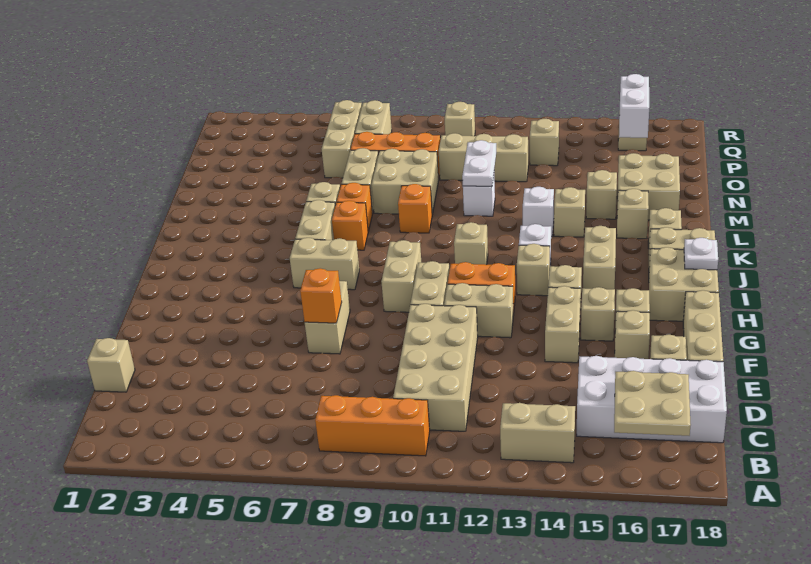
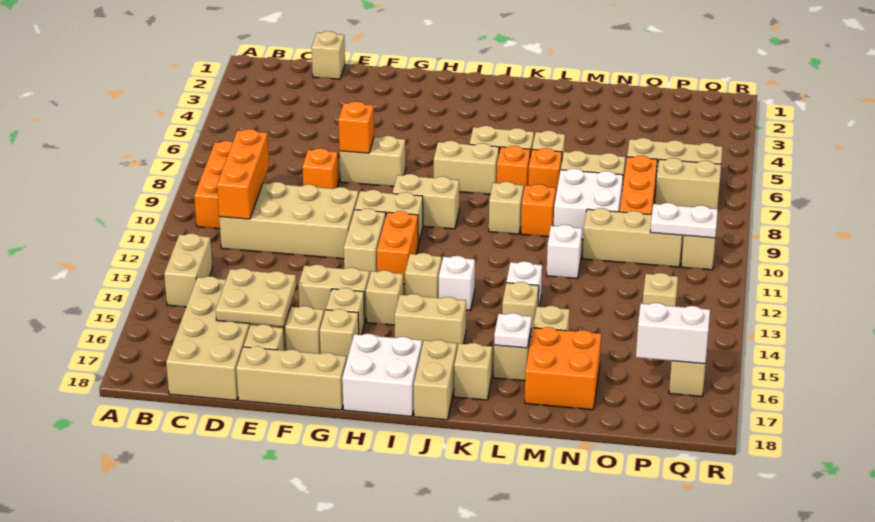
tan plate B16:C17 level 2 -> tan plate D15:E16 level 2
none -> orange brick C9:C11 level 2
white brick C15:D18 level 1 -> tan brick C15:D18 level 1
none -> orange brick E8 level 1
tan brick H17:I18 level 1 -> white brick H17:I18 level 1
tan brick I6:I7 level 1 -> tan brick I7:J7 level 1
white plate I18 level 2 -> white plate L16 level 2
tan brick J11 level 1 -> tan brick K9 level 1
tan brick M8:N9 level 1 -> white brick M8:N9 level 1
white plate M11:N11 level 2 -> white plate P10:Q10 level 2
tan brick M16:N17 level 1 -> orange brick M16:N17 level 1
tan brick O10:O12 level 1 -> tan brick N10:P10 level 1

